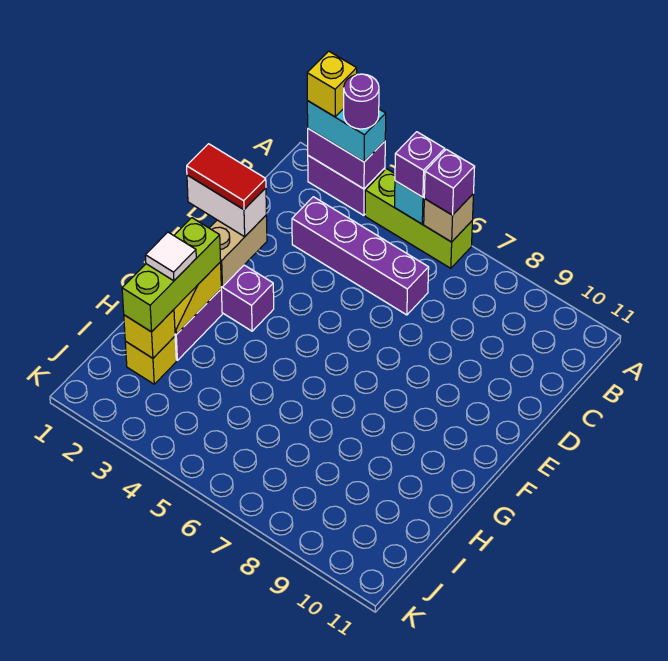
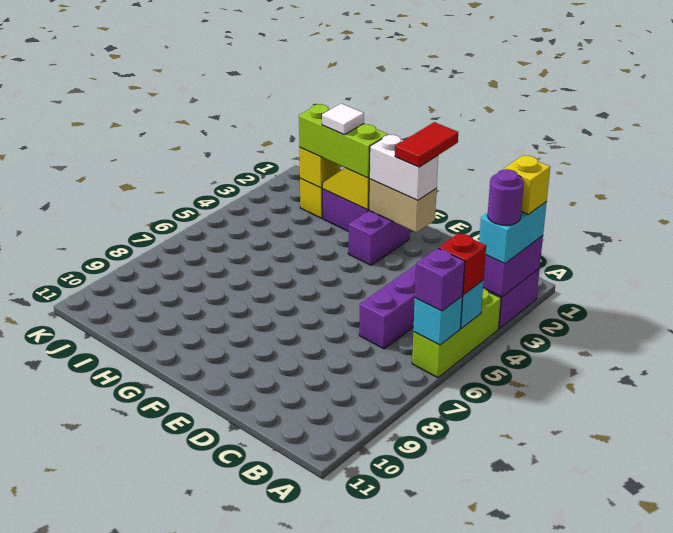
purple brick A5 level 3 -> red brick A5 level 3
tan brick A6 level 2 -> cyan brick A6 level 2
white brick E1:E2 level 3 -> white brick E2:F2 level 3

